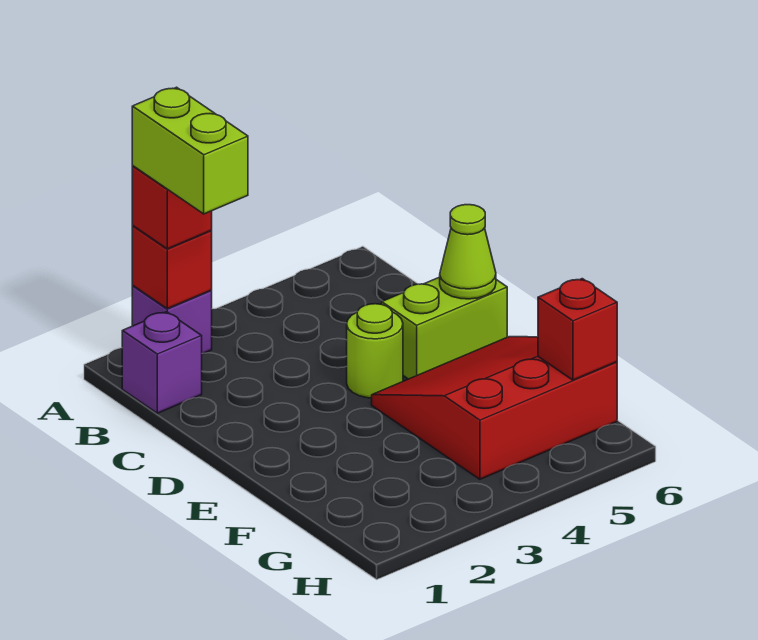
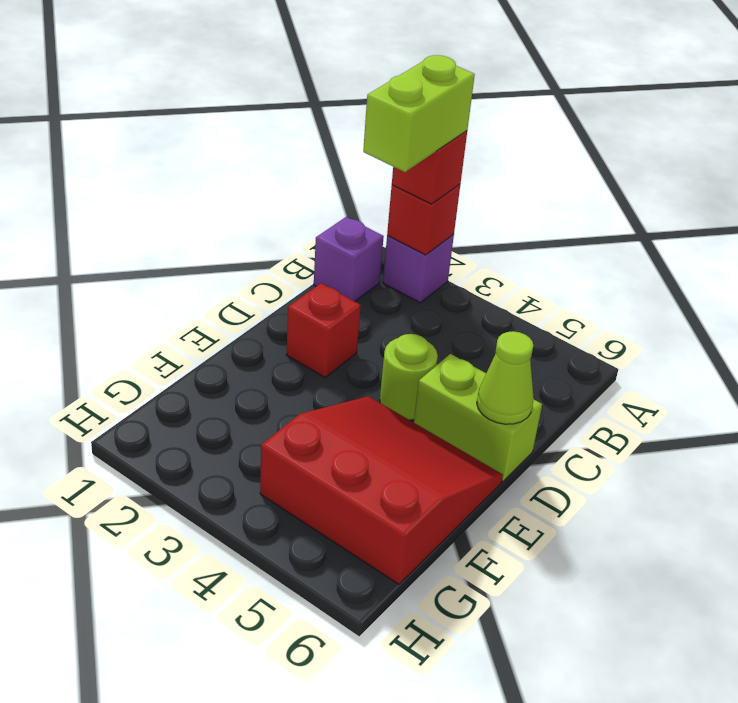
red brick G6 level 2 -> red brick D2 level 1

